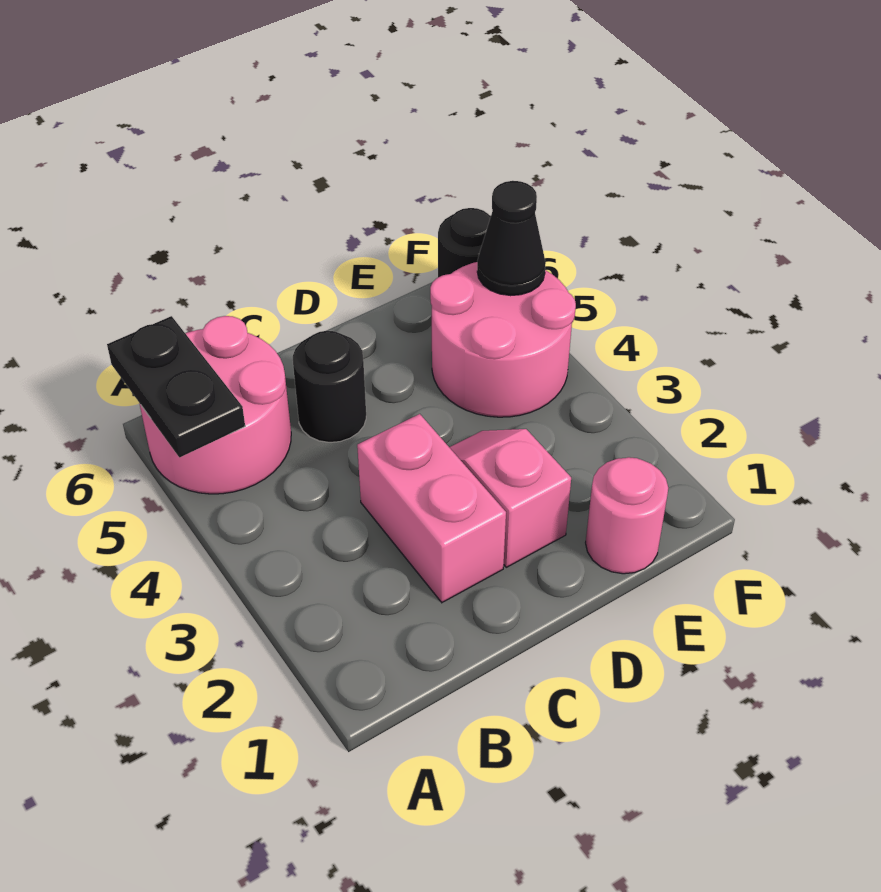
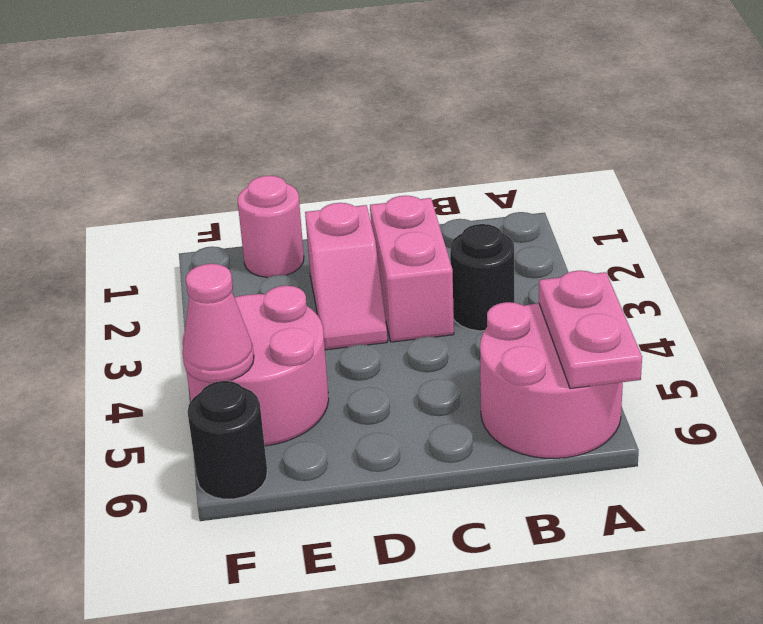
black plate A5:A6 level 2 -> pink plate A5:A6 level 2
black round brick C5 level 1 -> black round brick B3 level 1
black cone F5 level 2 -> pink cone F5 level 2

